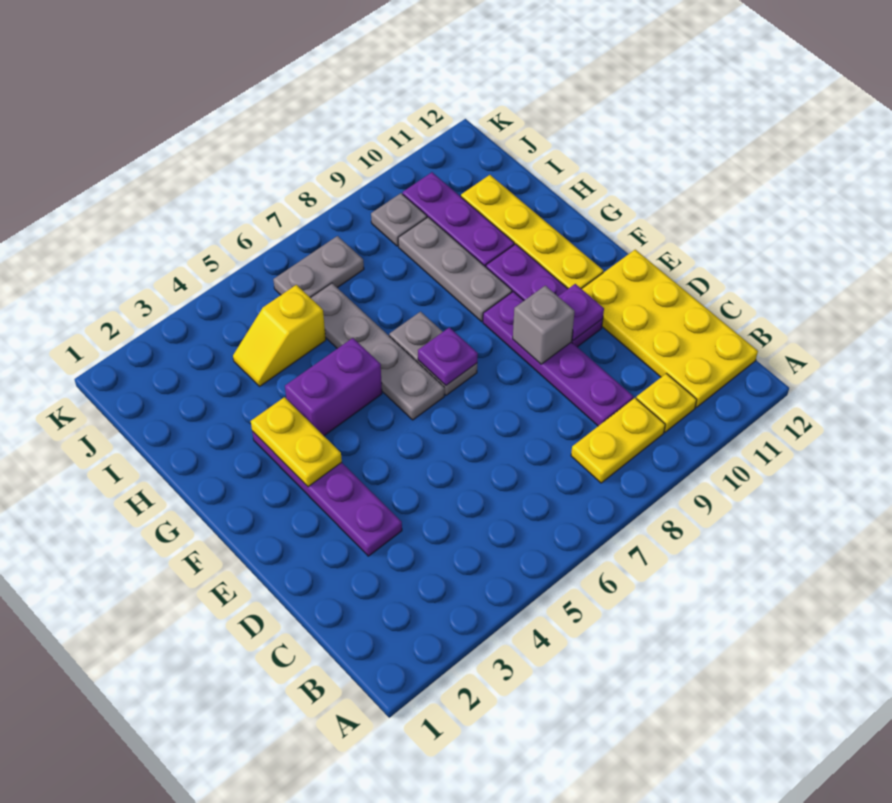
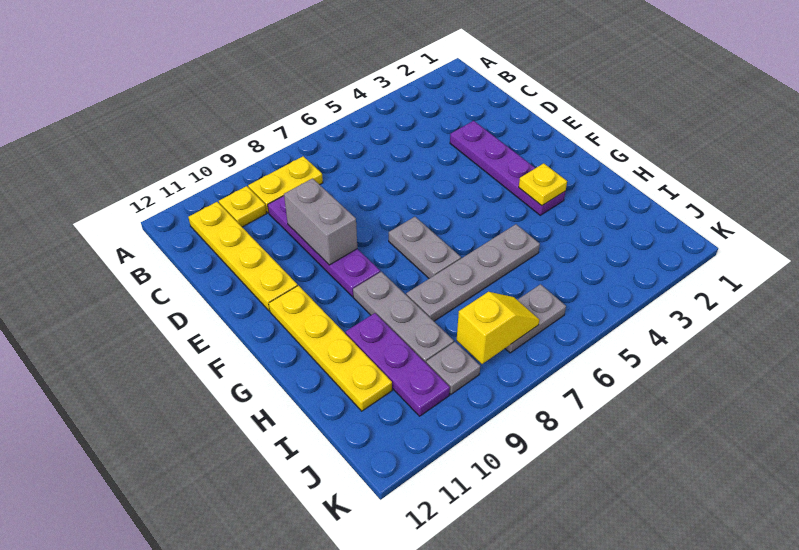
yellow plate B11:E12 level 1 -> yellow plate B11:E11 level 1
grey brick E9 level 2 -> grey brick D9:E9 level 2
purple plate E10:G10 level 1 -> none
purple plate E10 level 2 -> none
yellow plate F3:G3 level 2 -> yellow plate G3 level 2
grey plate F6:I6 level 1 -> grey plate H5:H8 level 1
purple plate F7 level 2 -> none
purple brick G4:G5 level 1 -> none
yellow slope I4:I5 level 1 top 5 -> yellow slope J7:J8 level 2 top 8

